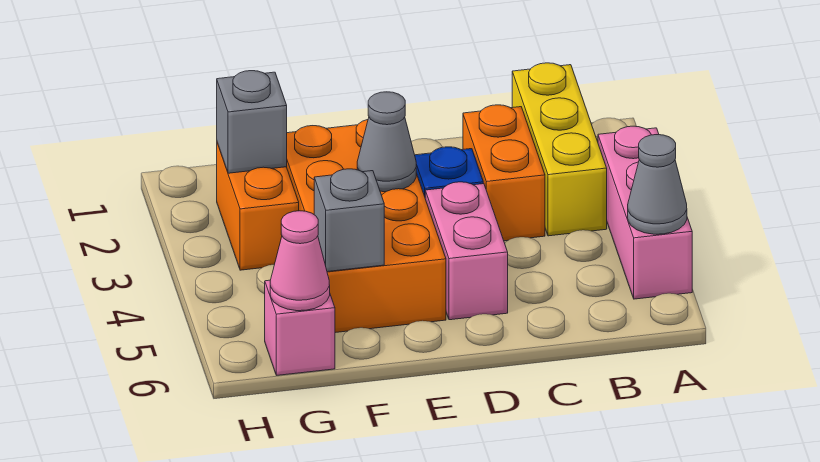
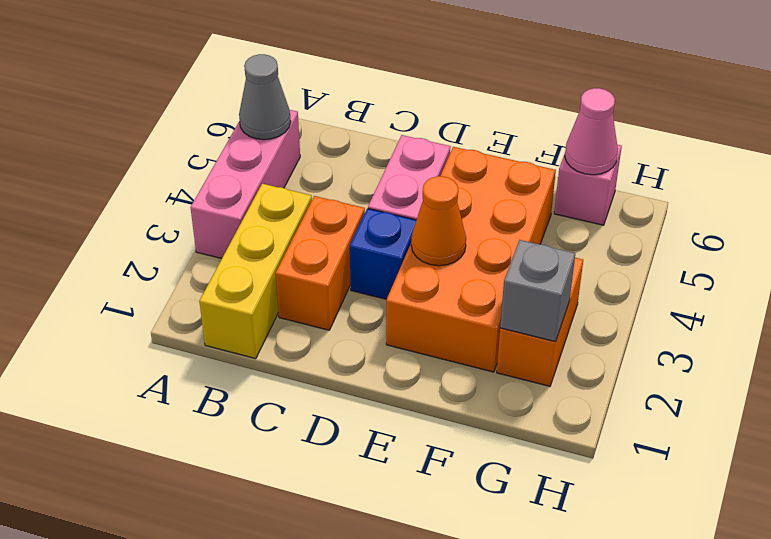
grey cone E3 level 2 -> orange cone E3 level 2
grey brick F5 level 2 -> none

